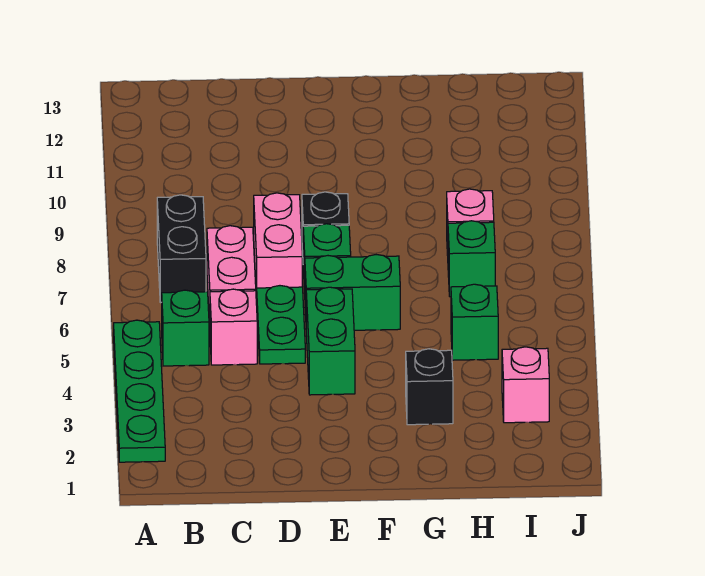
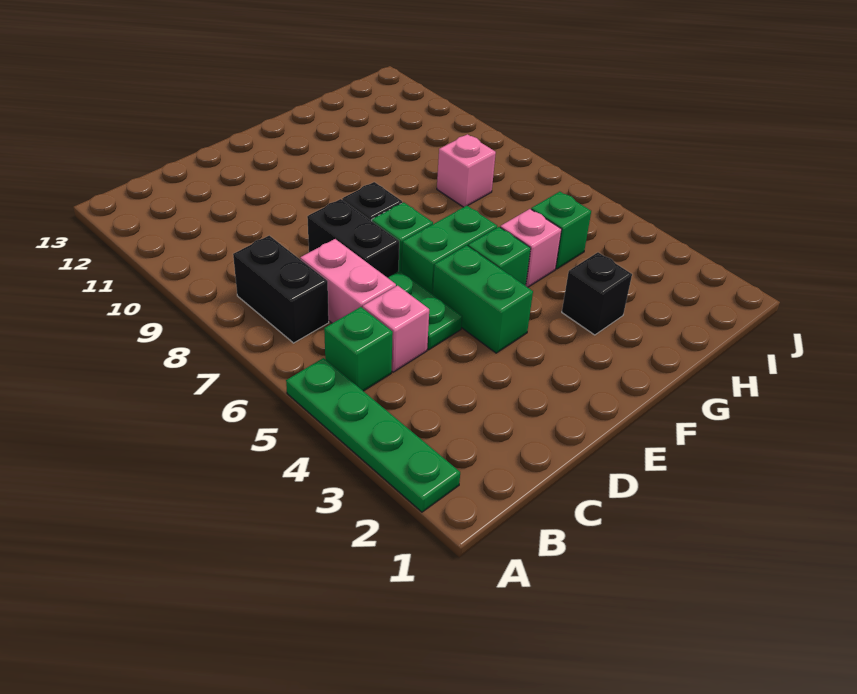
pink brick D7:D8 level 1 -> black brick D7:D8 level 1
green brick H7 level 1 -> green brick F5 level 1
pink brick I3 level 1 -> pink brick G5 level 1

